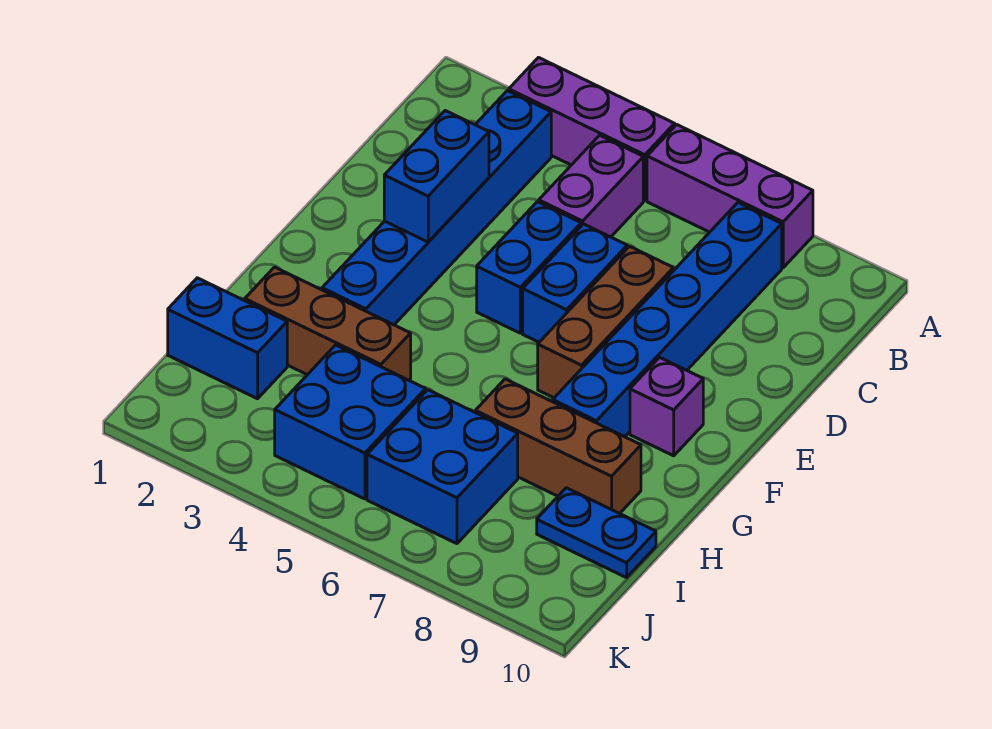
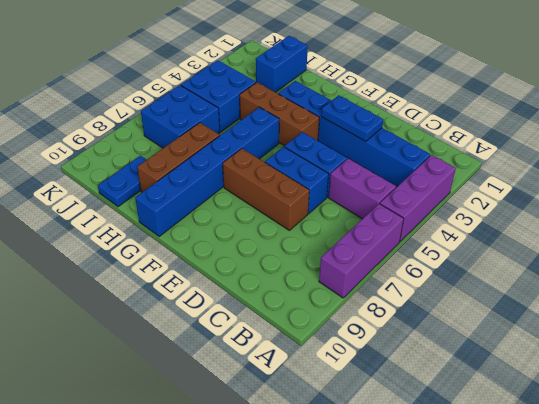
blue brick B8:G8 level 1 -> blue brick G5:G10 level 1
blue brick D3:E3 level 2 -> blue plate D3:E3 level 2
purple brick F9 level 1 -> none
brown brick H2:H4 level 1 -> brown brick F4:H4 level 1

